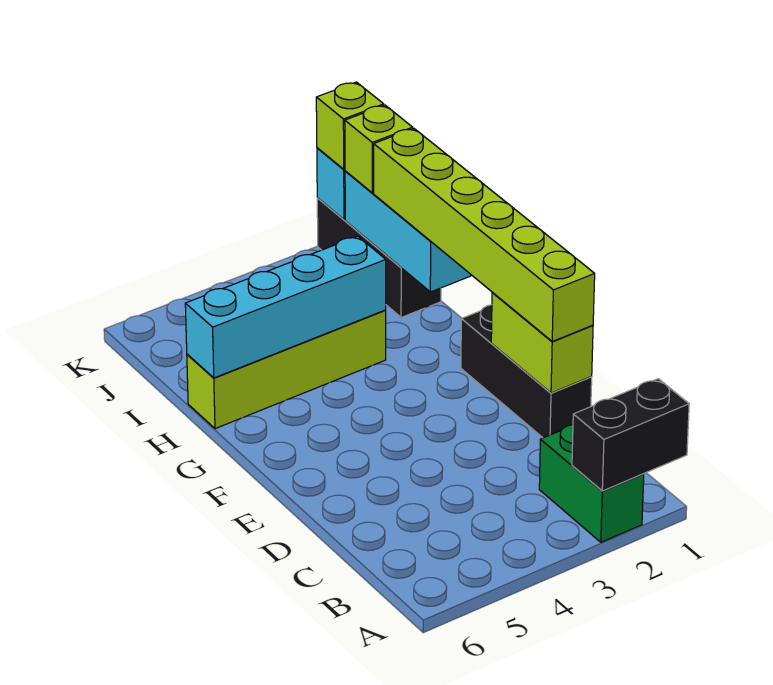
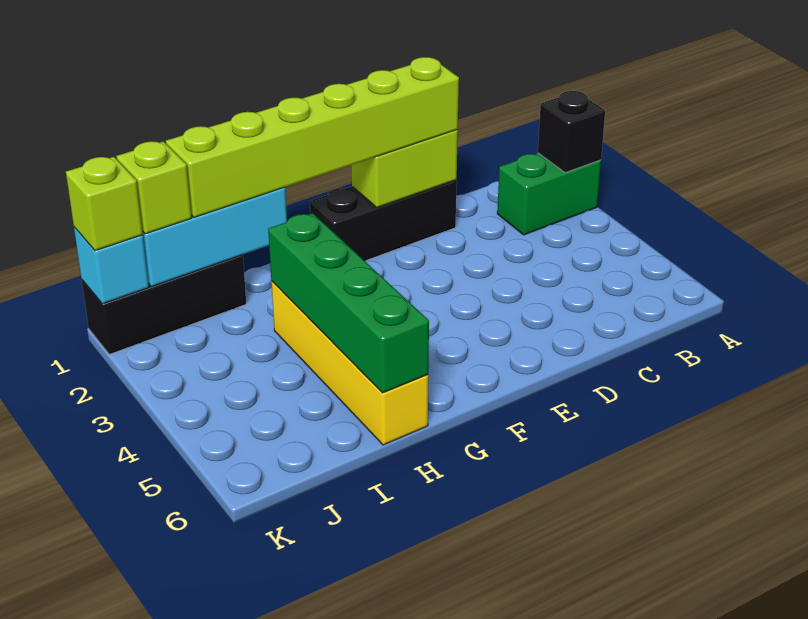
black brick A1:A2 level 2 -> black brick A2 level 2
lime brick H3:H6 level 1 -> yellow brick H3:H6 level 1
cyan brick H3:H6 level 2 -> green brick H3:H6 level 2

